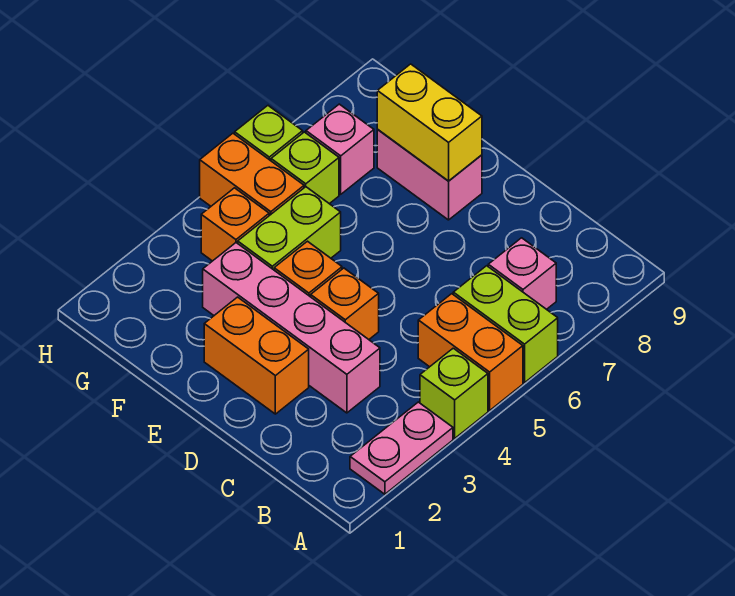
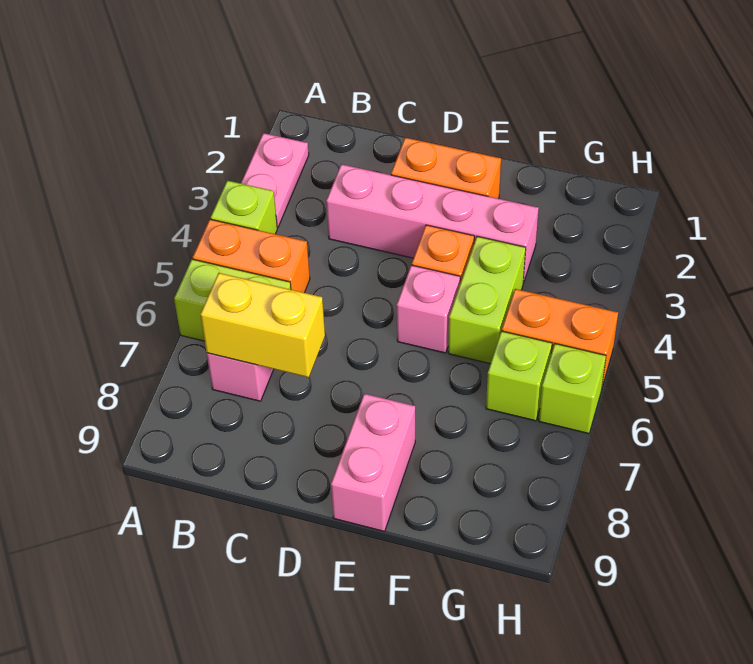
orange brick D4 level 1 -> none
pink brick E8:F8 level 1 -> pink brick E8:E9 level 1
yellow brick E8:F8 level 2 -> yellow brick B7:C7 level 2
orange brick G4 level 1 -> none
pink brick G7 level 1 -> pink brick E5 level 1

